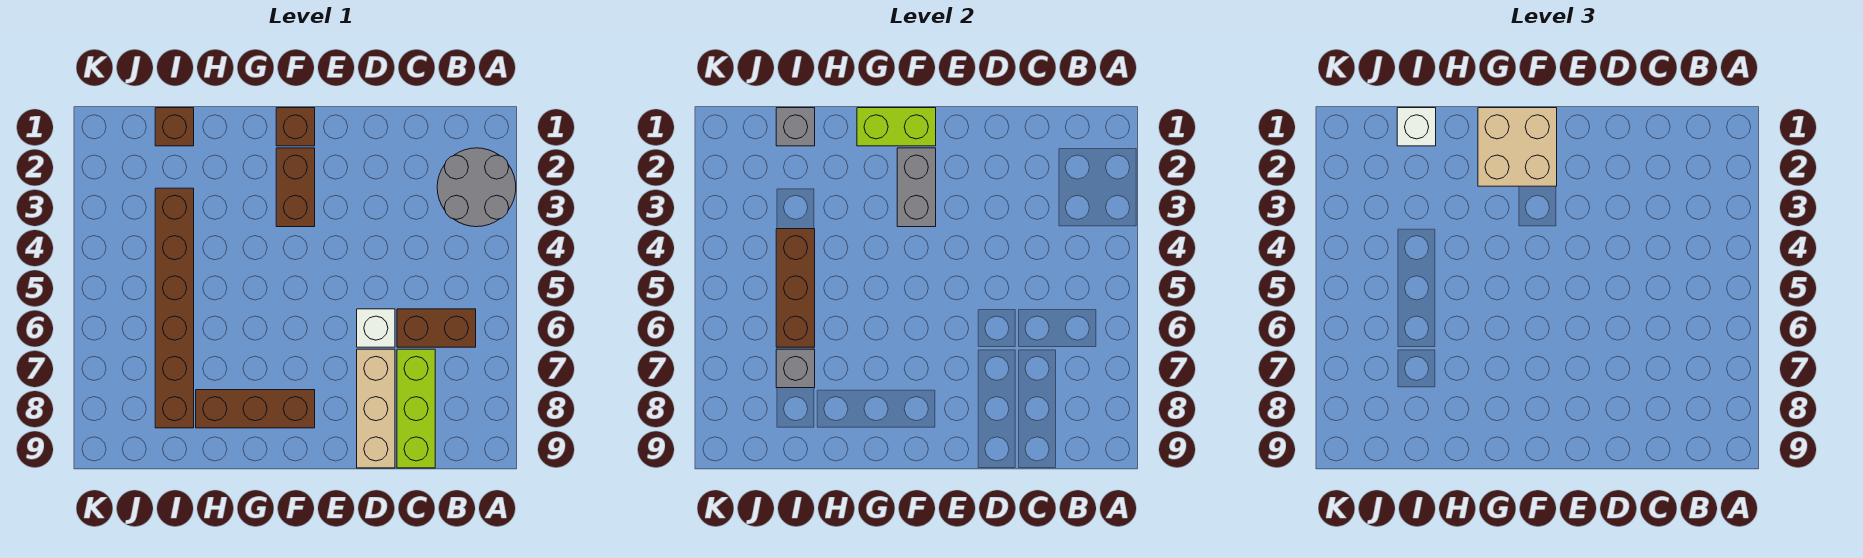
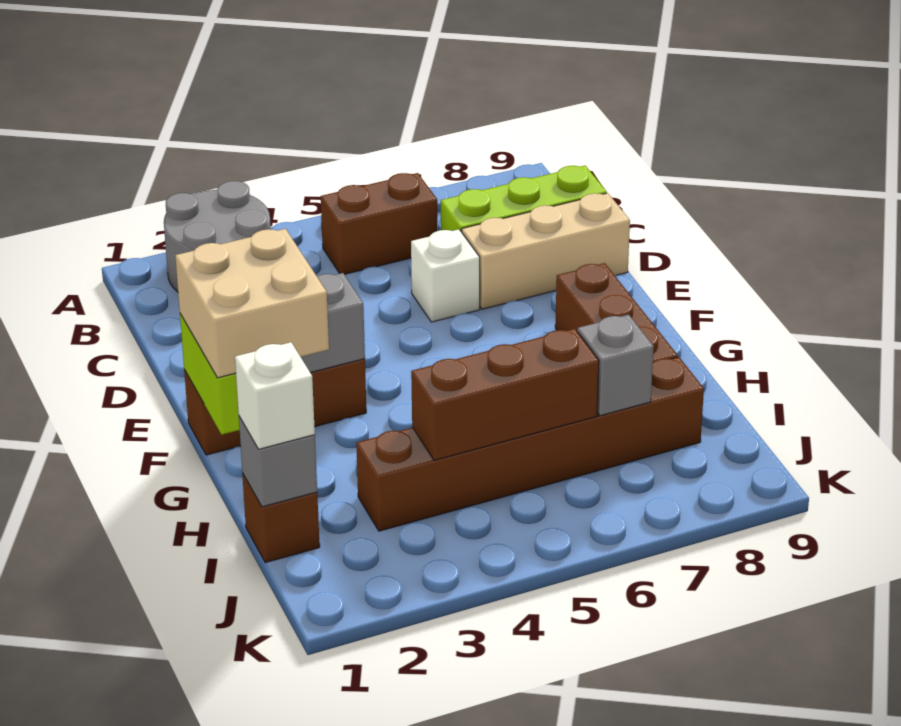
brown brick B6:C6 level 1 -> brown brick B5:B6 level 1

